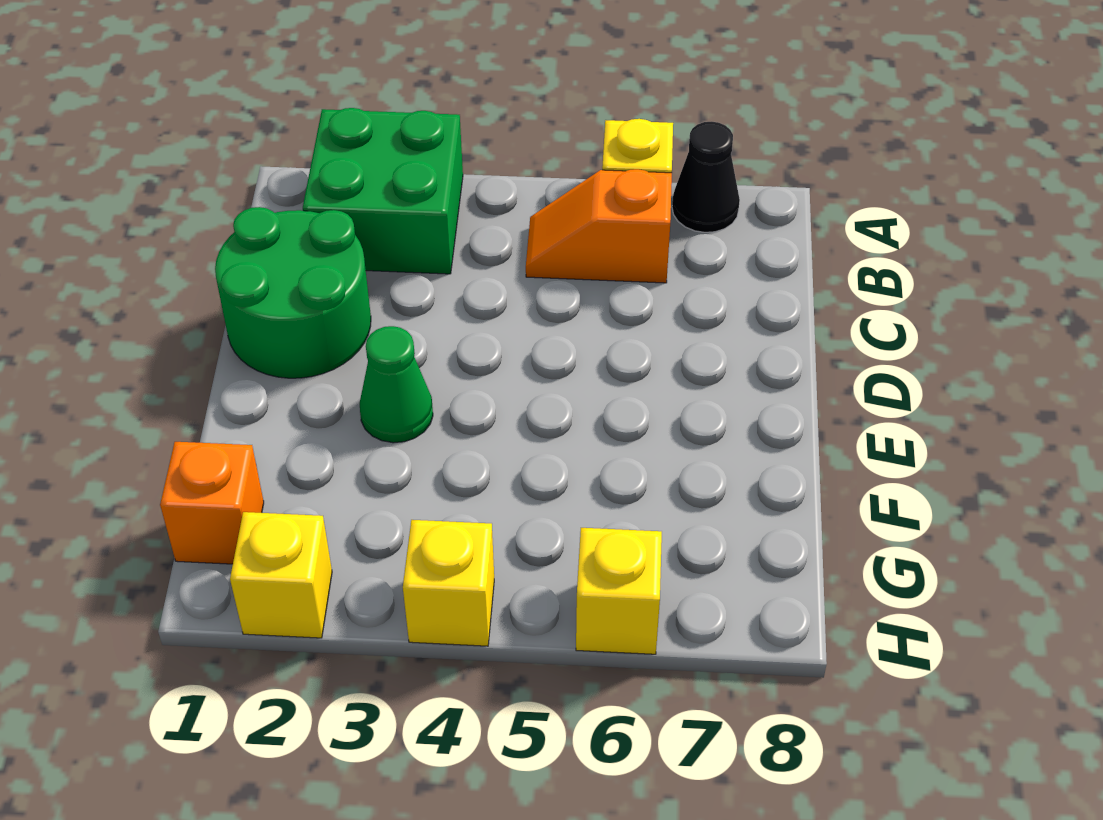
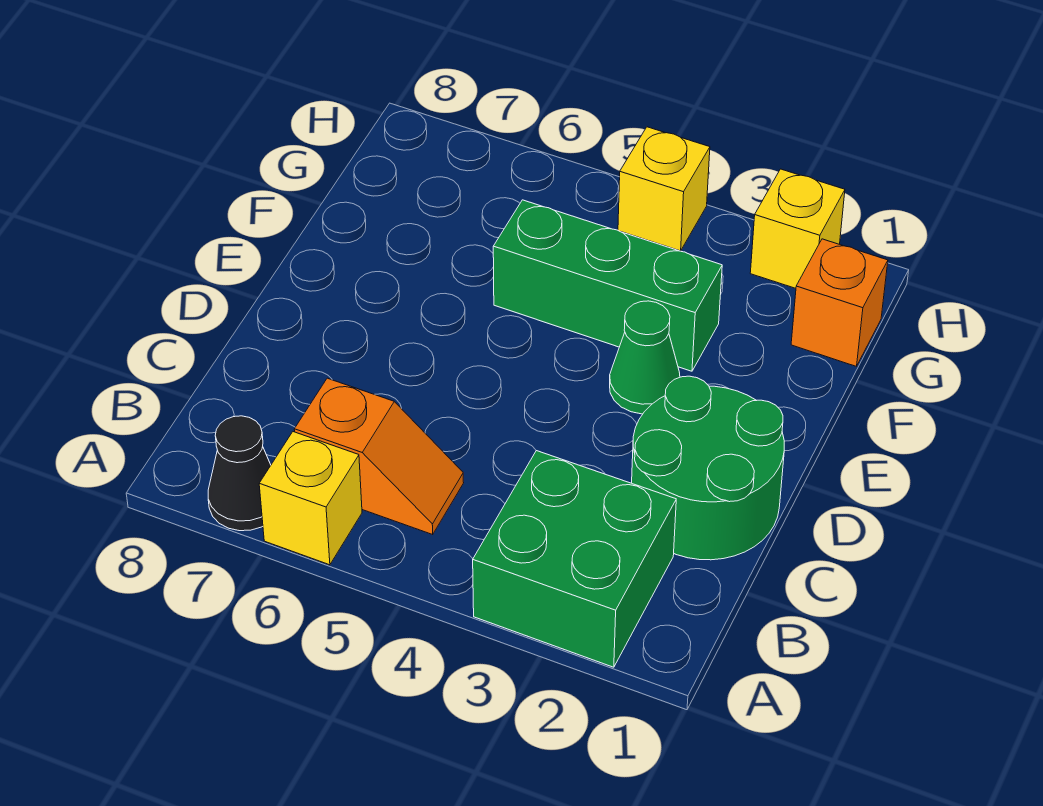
none -> green brick F3:F5 level 1
yellow brick H6 level 1 -> none

